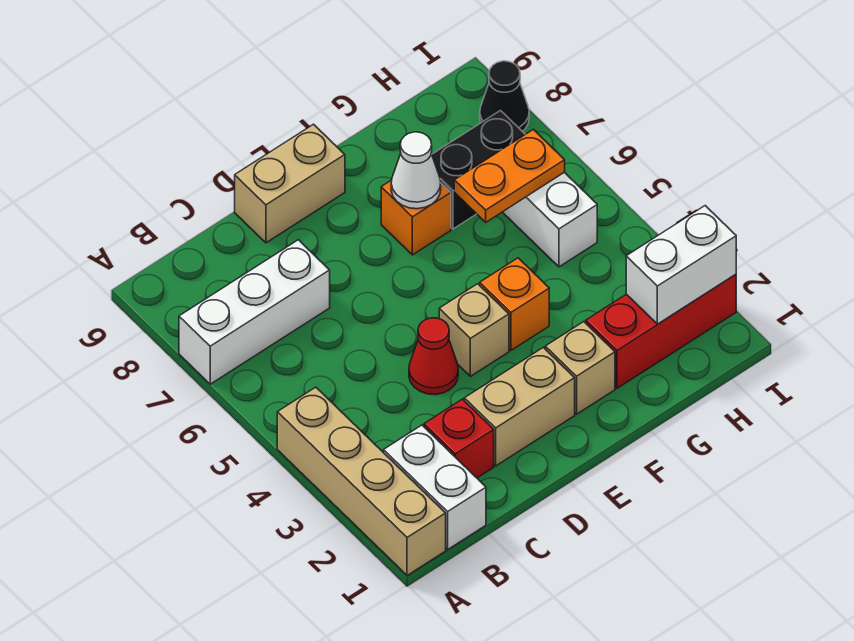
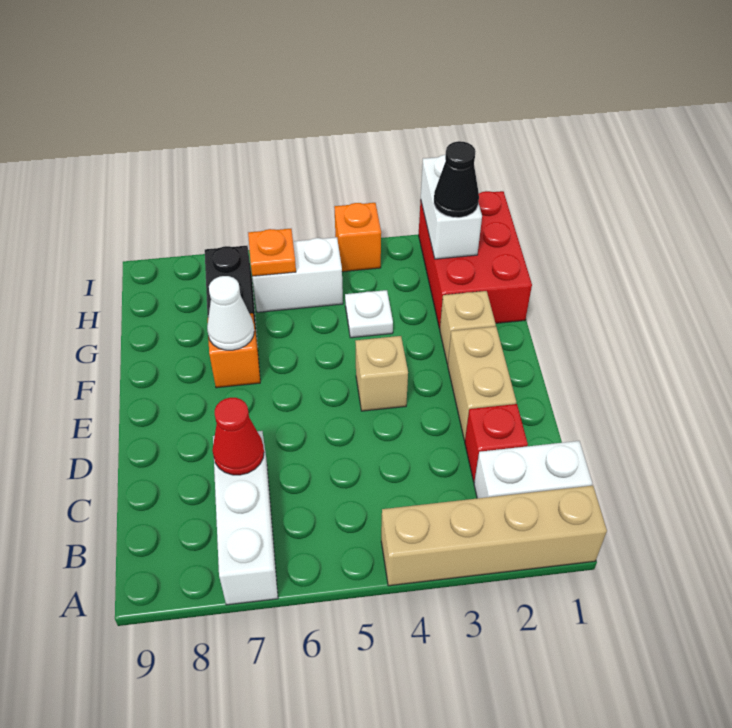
red cone D4 level 1 -> red cone C7 level 2
tan brick D9:E9 level 1 -> none
orange brick F4 level 1 -> orange brick I4 level 1
red brick G2:I2 level 1 -> red brick G1:I2 level 1
none -> white plate G4 level 1
orange plate G6:H6 level 2 -> orange plate H6 level 2
black cone I8 level 1 -> black cone H2 level 3

